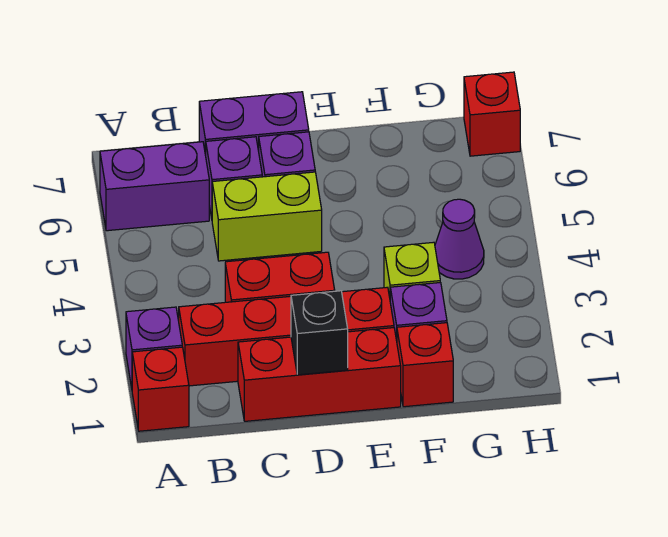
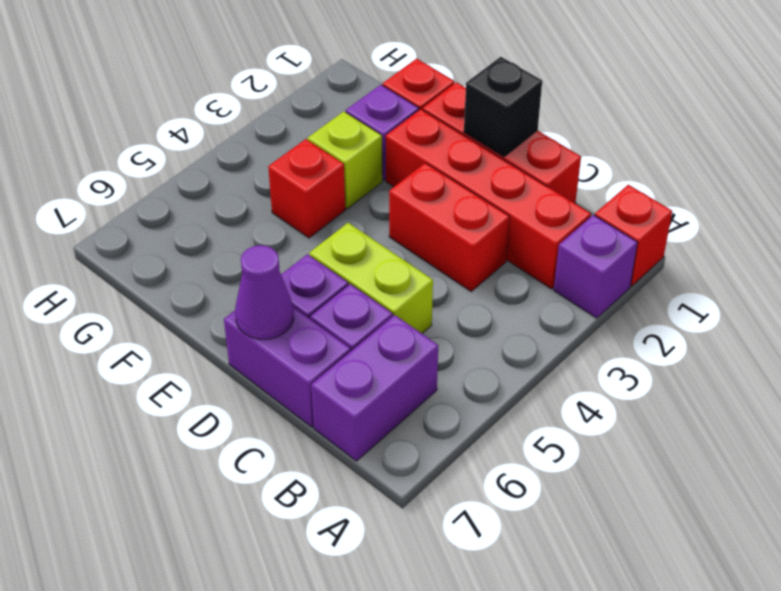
purple brick A6:B6 level 1 -> purple brick B6:B7 level 1
purple cone G4 level 1 -> purple cone D7 level 2
red brick H7 level 1 -> red brick F4 level 1

